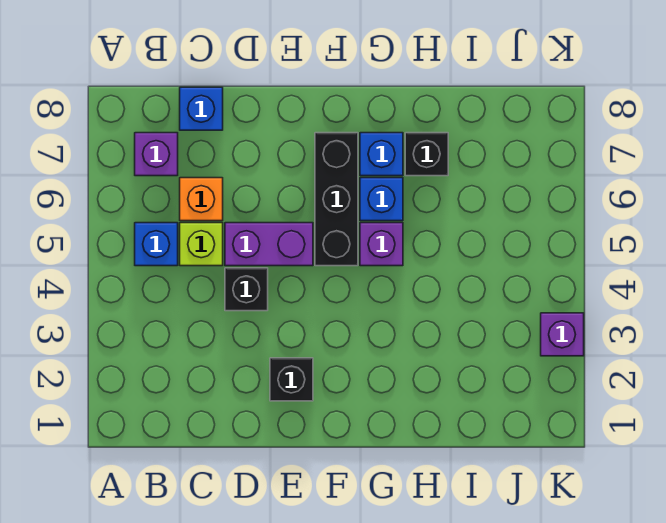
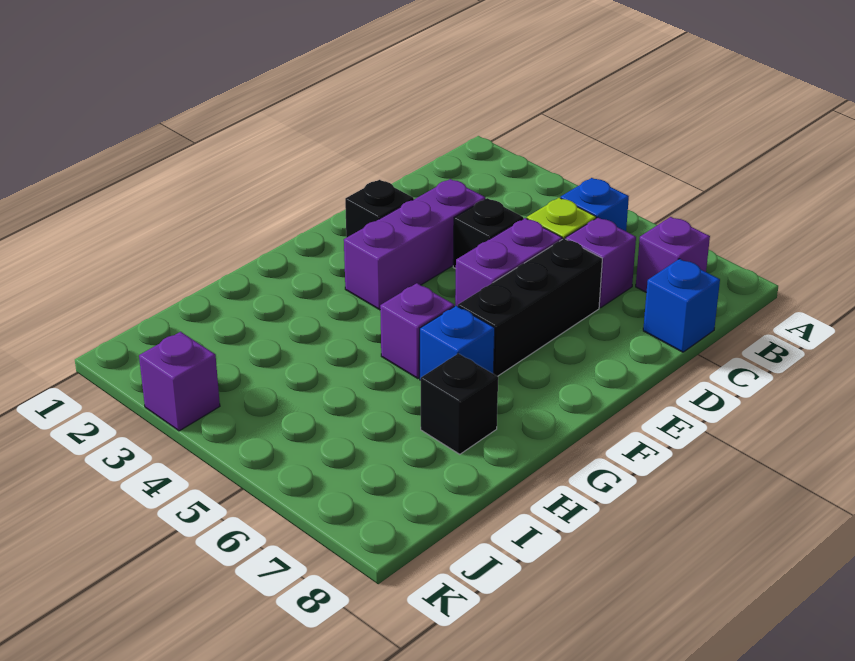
orange brick C6 level 1 -> purple brick C6 level 1
none -> purple brick D3:F3 level 1
black brick F5:F7 level 1 -> black brick D6:F6 level 1
blue brick G7 level 1 -> none

